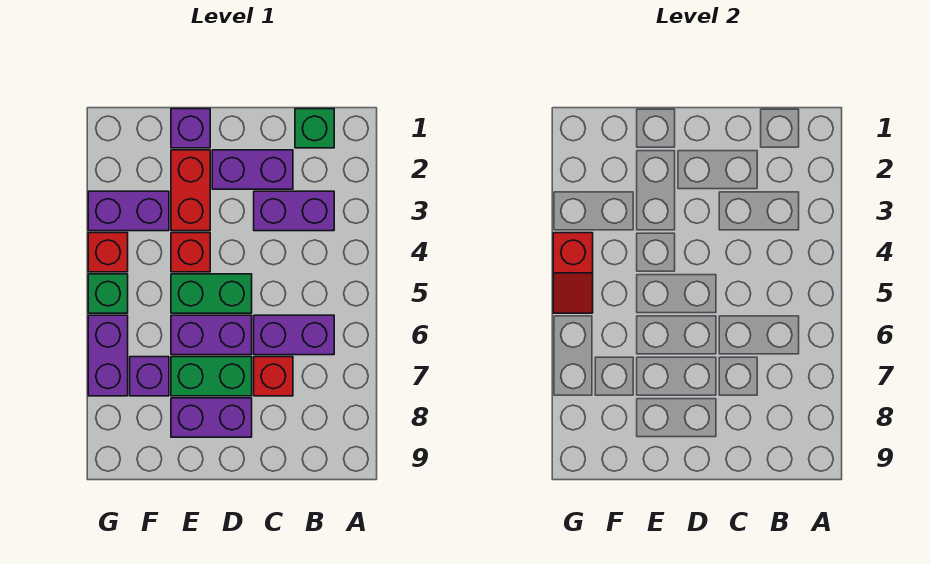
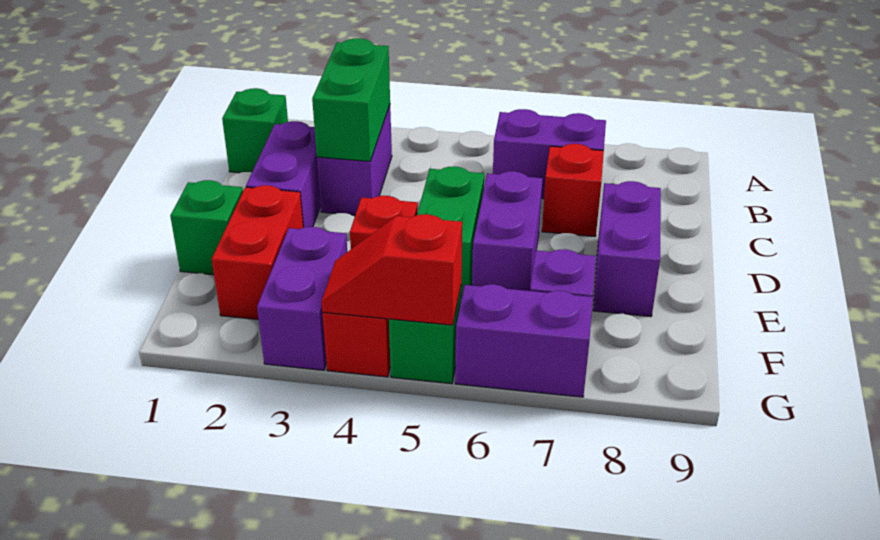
purple brick B6:C6 level 1 -> purple brick B6:B7 level 1
green brick D7:E7 level 1 -> green brick B3:C3 level 2
purple brick E1 level 1 -> green brick E1 level 1
red brick E2:E3 level 1 -> red brick E2:F2 level 1
red slope G4:G5 level 2 top 4 -> red slope G4:G5 level 2 top 5

